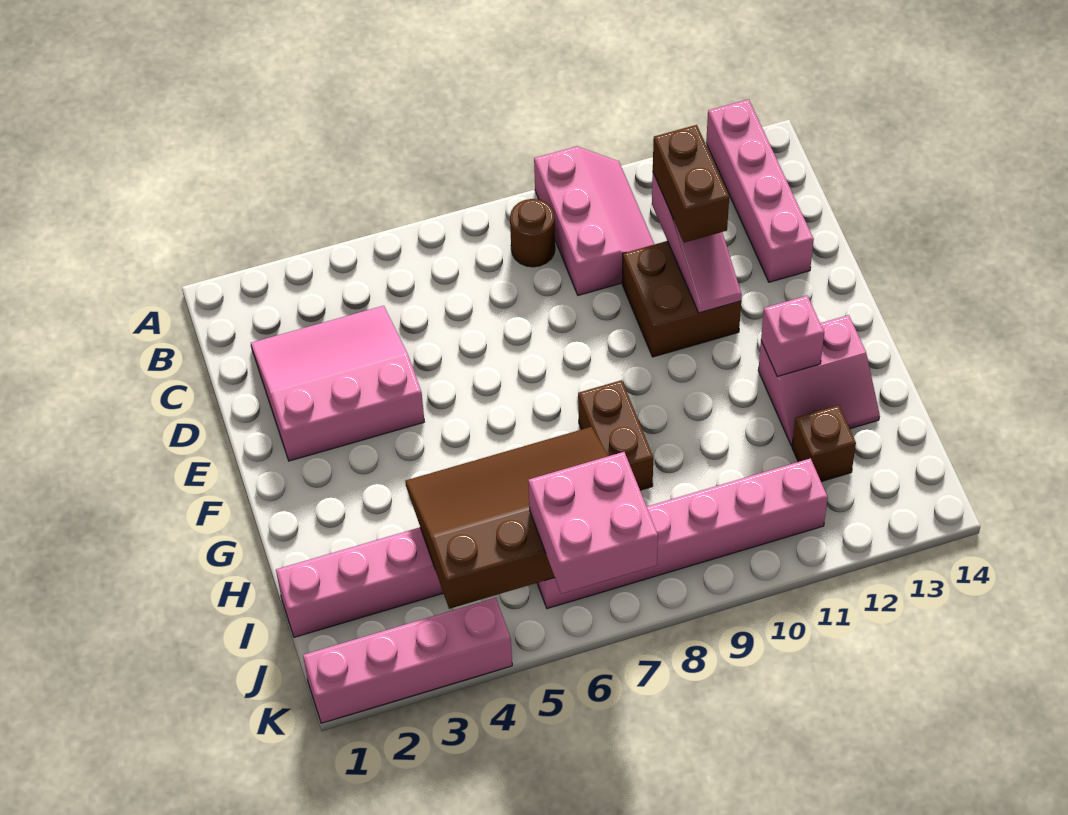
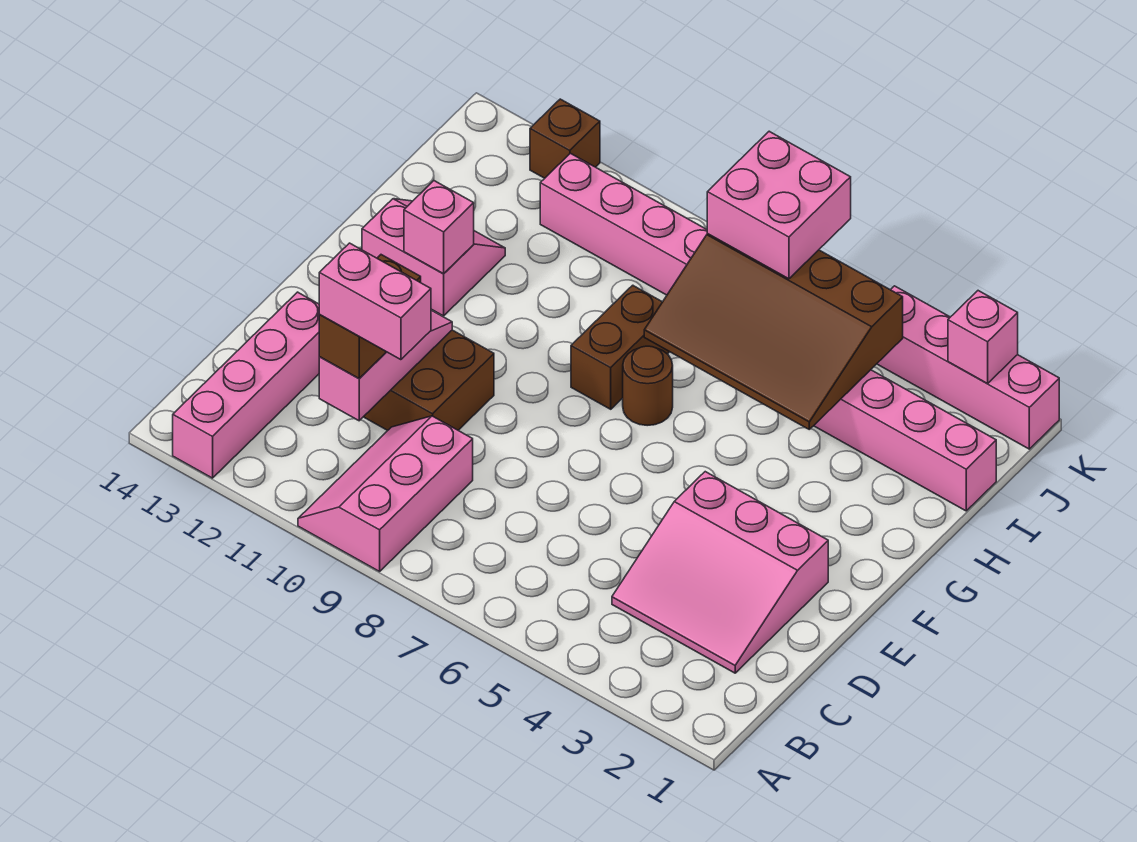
brown round brick B8 level 1 -> brown round brick G7 level 1
none -> pink brick C10:C11 level 4
brown brick I12 level 1 -> brown brick K12 level 1
none -> pink brick K2 level 2

